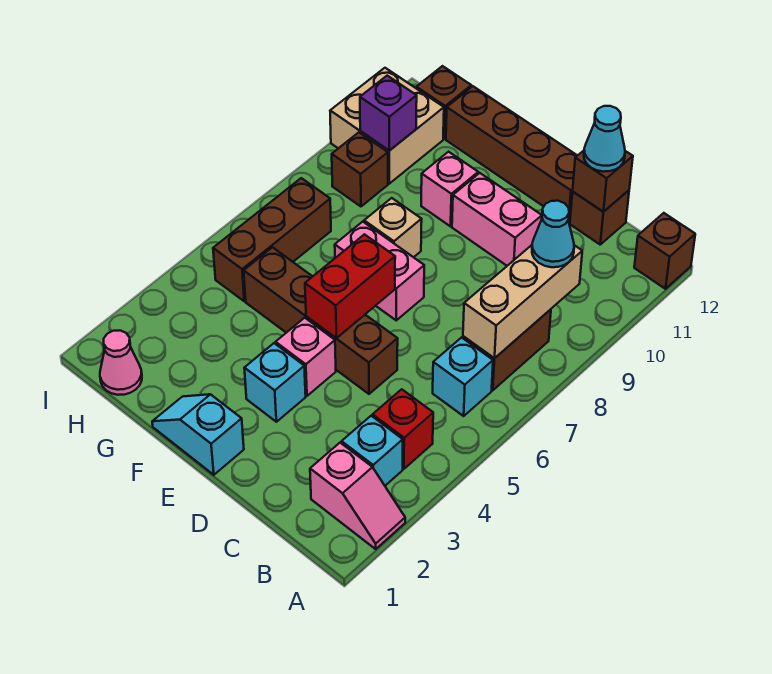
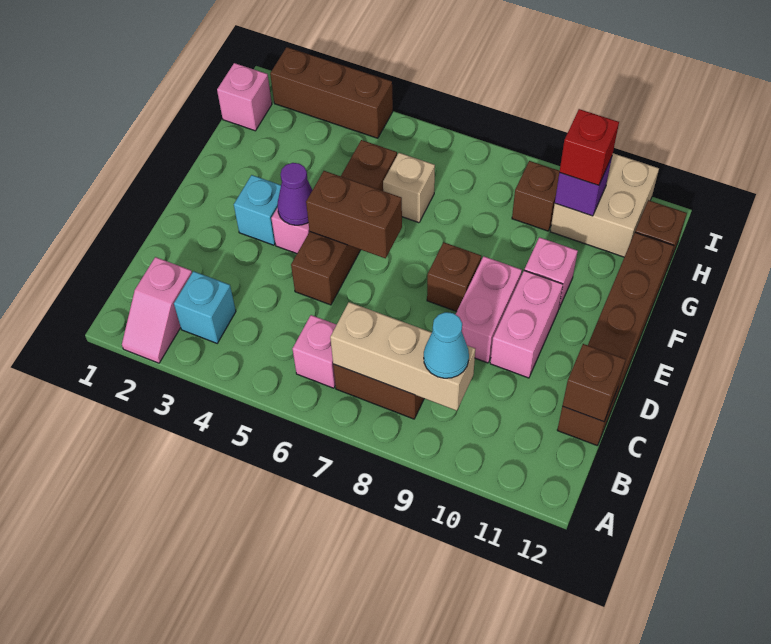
brown brick A12 level 1 -> brown brick E8 level 1
red brick B4 level 1 -> red brick H10 level 3
cyan brick B6 level 1 -> pink brick B6 level 1
cyan cone C12 level 3 -> none
cyan slope E1:F1 level 1 top E -> none
none -> purple cone E4 level 2
red brick E5:E6 level 2 -> brown brick E5:E6 level 2
pink brick E7:F7 level 1 -> pink brick D9:E9 level 1
tan brick F8 level 1 -> tan brick G6 level 1
pink cone H1 level 1 -> pink brick H1 level 1
brown brick H5:H7 level 1 -> brown brick I2:I4 level 1

